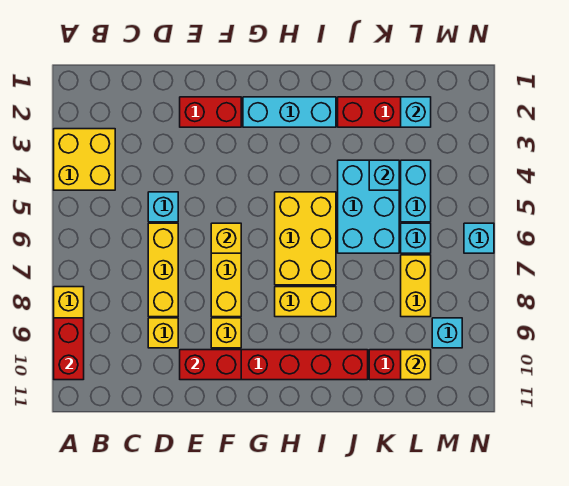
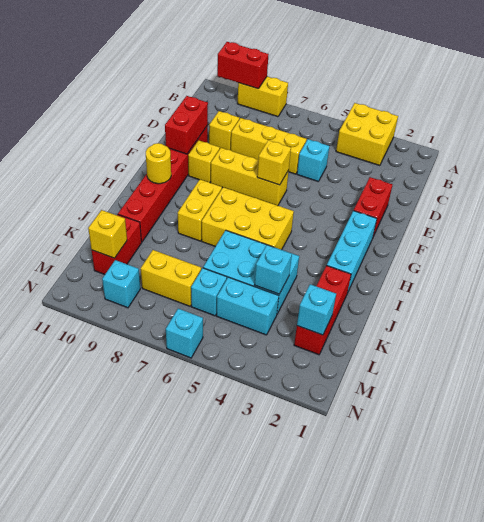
none -> yellow round brick H10 level 2

